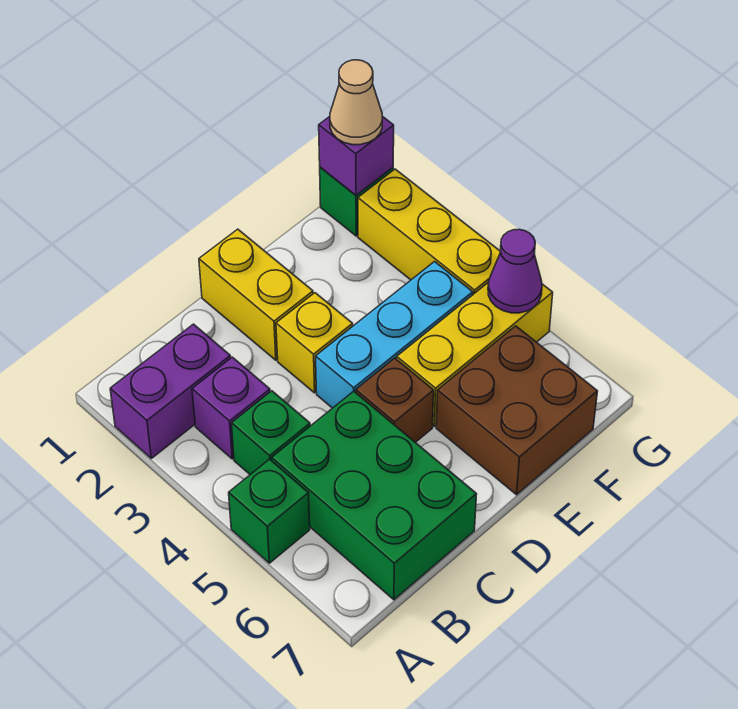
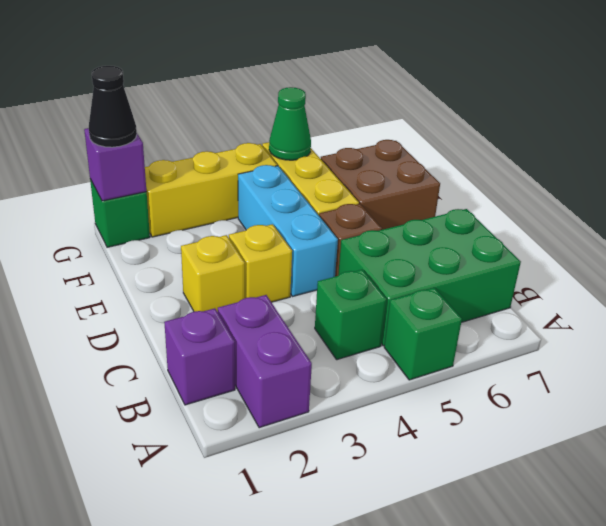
purple brick B3 level 1 -> purple brick B1 level 1
yellow brick D1:D2 level 1 -> yellow brick D2 level 1
tan cone G1 level 3 -> black cone G1 level 3
purple cone G5 level 2 -> green cone G5 level 2

